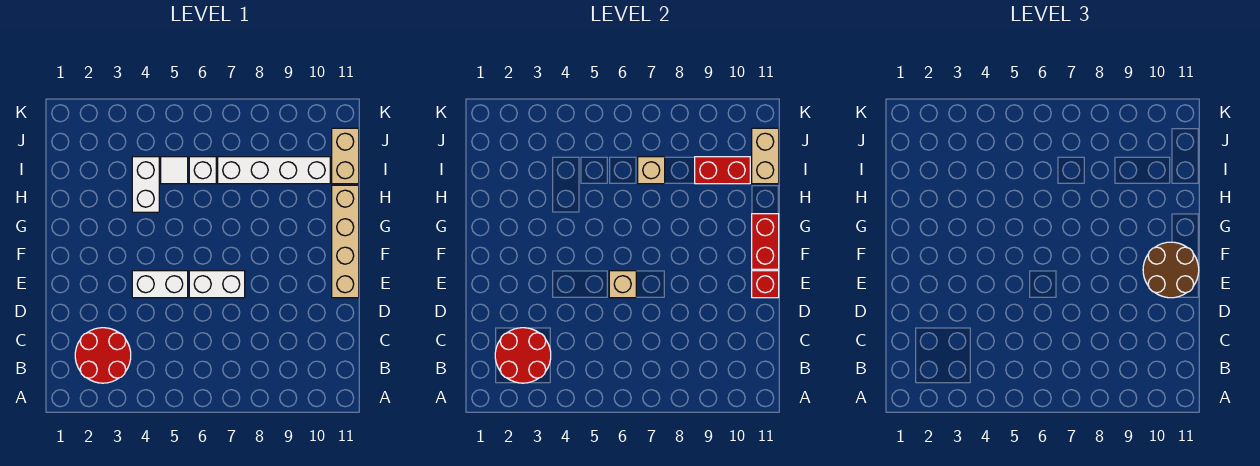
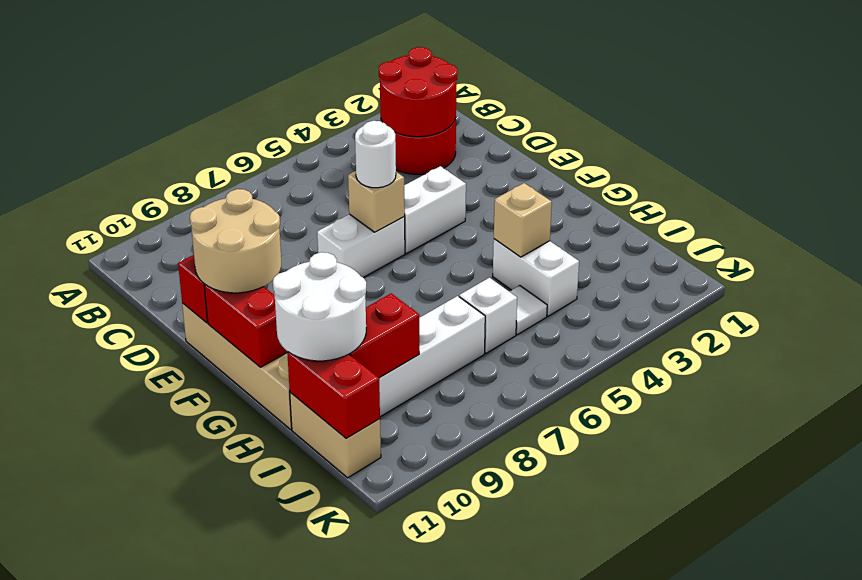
none -> white round brick E6 level 3
brown round brick E10:F11 level 3 -> tan round brick E10:F11 level 3
none -> white round brick H10:I11 level 3
tan brick I7 level 2 -> tan brick H4 level 2
tan brick I11:J11 level 2 -> red brick I11:J11 level 2

